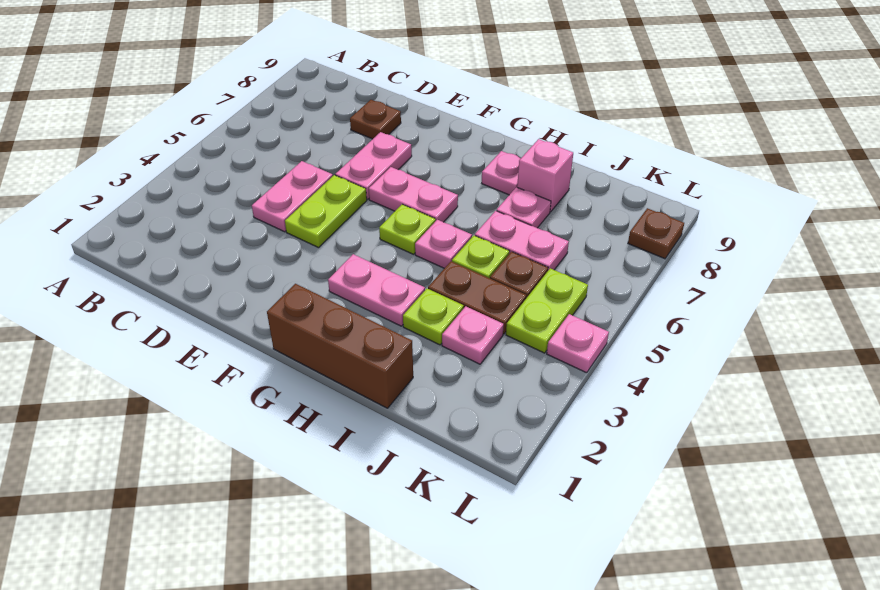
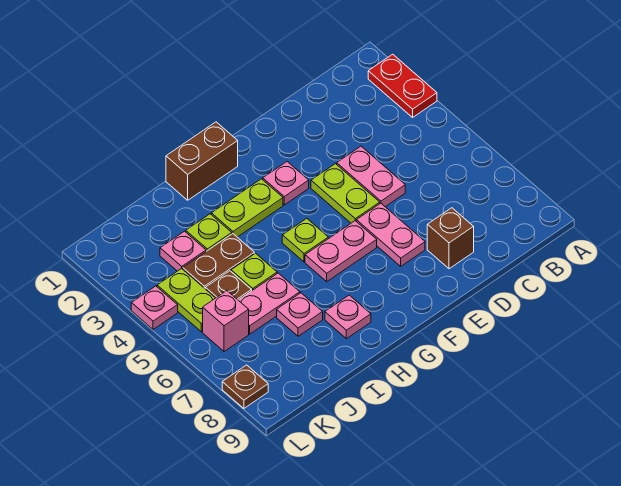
none -> red plate A2:A3 level 1
brown plate D8 level 1 -> brown brick D8 level 1
brown brick G1:I1 level 1 -> brown brick G1:H1 level 1
pink plate G3:H3 level 1 -> lime plate G3:H3 level 1
pink plate H5 level 1 -> pink plate F3 level 1
pink brick I8 level 1 -> pink brick K6 level 1

